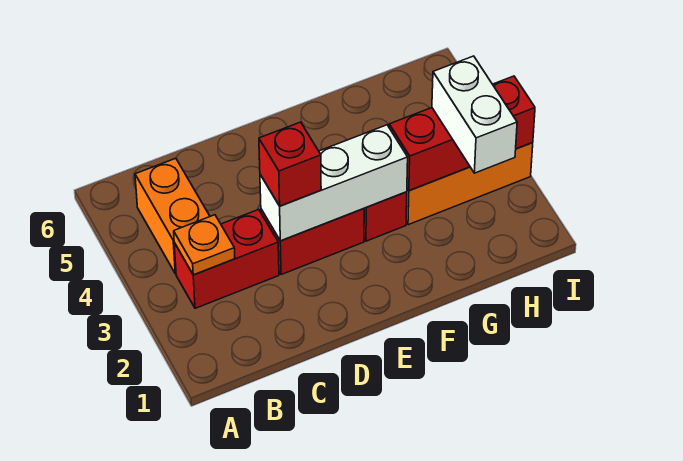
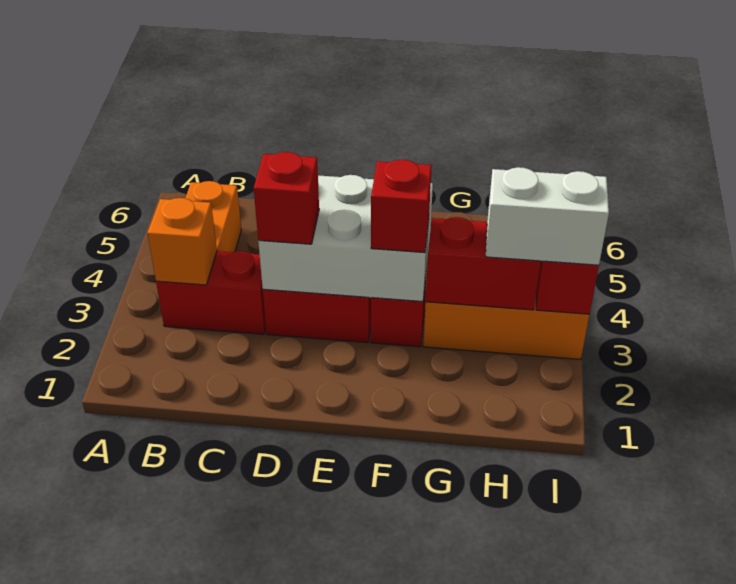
orange plate B3 level 2 -> orange brick B3 level 2
white brick D3:F3 level 2 -> white brick D3:F4 level 2
none -> red brick F3 level 3
white brick H2:H3 level 3 -> white brick H3:I3 level 3

